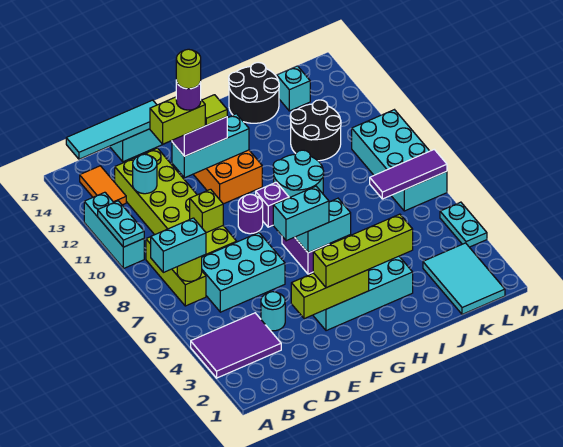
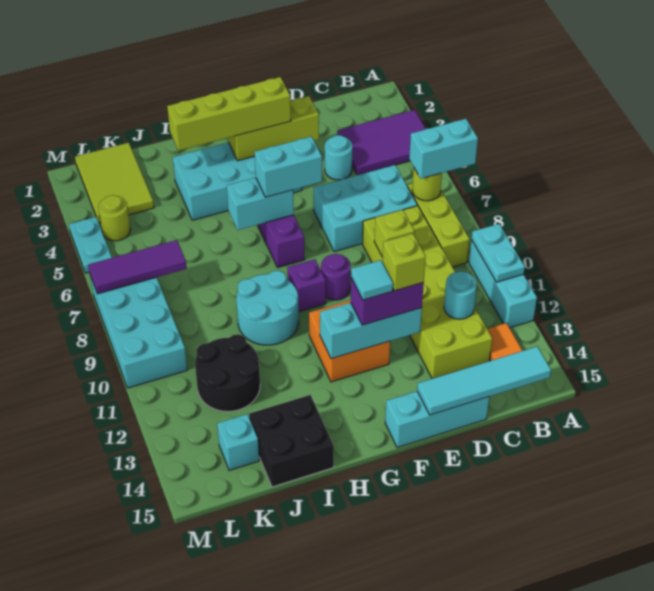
lime brick D12:E12 level 4 -> lime brick E12 level 4
purple round brick E12 level 5 -> none
lime round brick E12 level 6 -> lime round brick L4 level 1
lime tile F12 level 4 -> cyan tile F12 level 4
black round brick I14:J15 level 1 -> black brick I14:J15 level 1
cyan tile K1:L3 level 1 -> lime tile K1:L3 level 1

